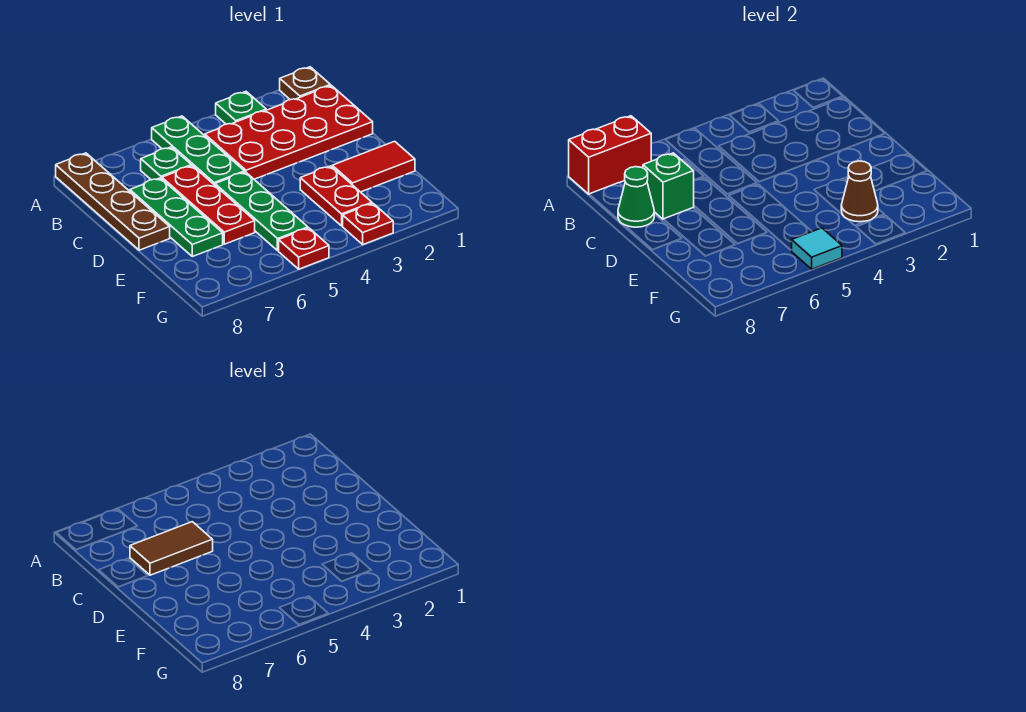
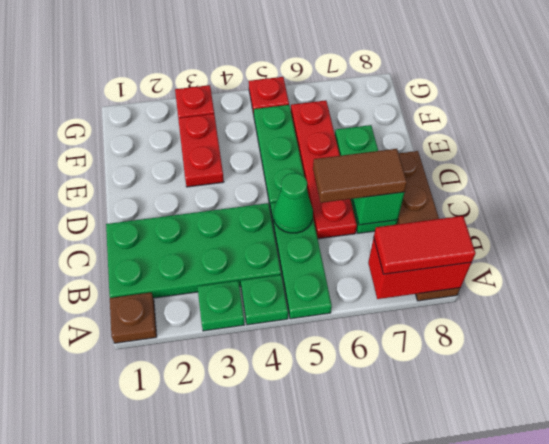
red plate B1:C4 level 1 -> green plate B1:C4 level 1
green plate B6 level 1 -> green plate A4 level 1
red plate C6:E6 level 1 -> red plate C6:F6 level 1
green cone C8 level 2 -> green cone C5 level 2
red tile E1:E2 level 1 -> red tile A7:A8 level 3
brown cone F3 level 2 -> none
cyan tile G5 level 2 -> none

